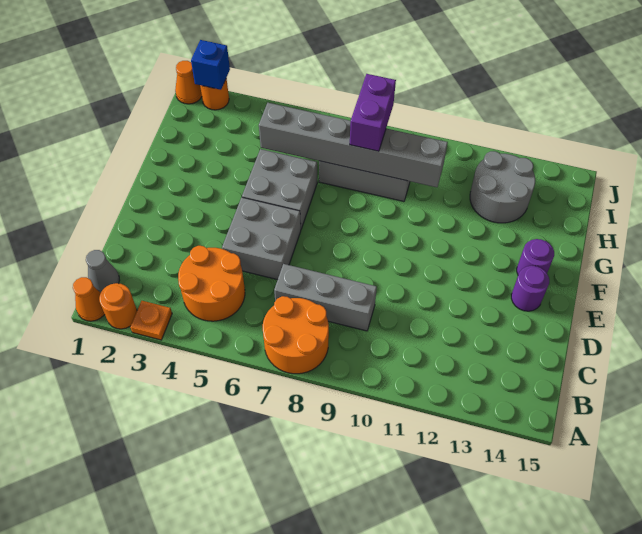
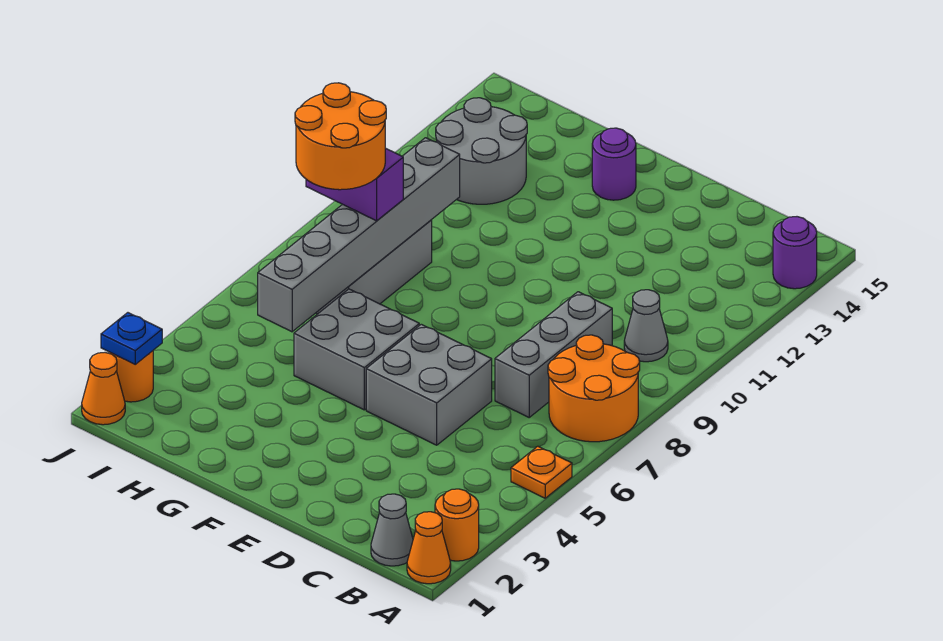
orange plate A3 level 1 -> orange plate A5 level 1
orange round brick B4:C5 level 1 -> orange round brick H7:I8 level 4
none -> grey cone B10 level 1
purple round brick E14 level 1 -> purple round brick A14 level 1
blue brick J2 level 2 -> blue plate J2 level 2

